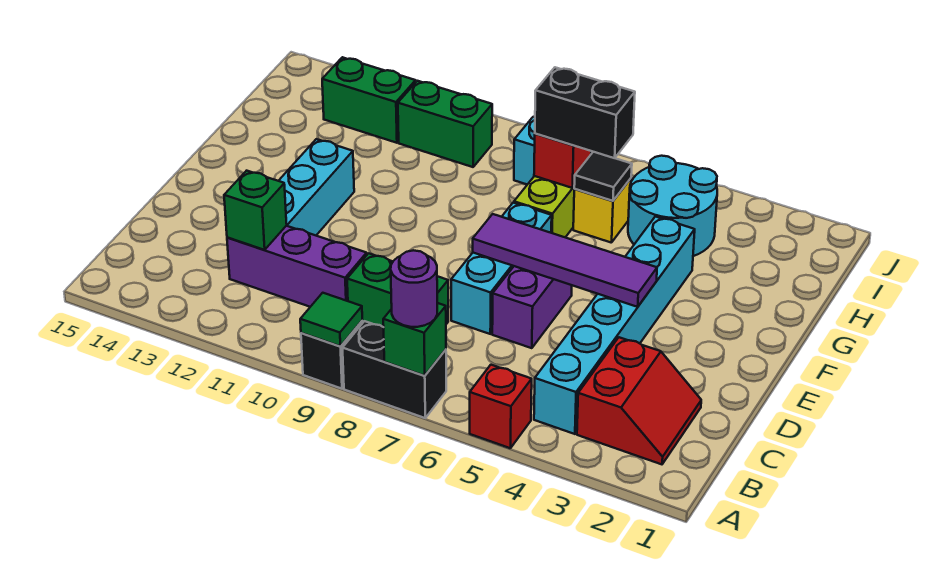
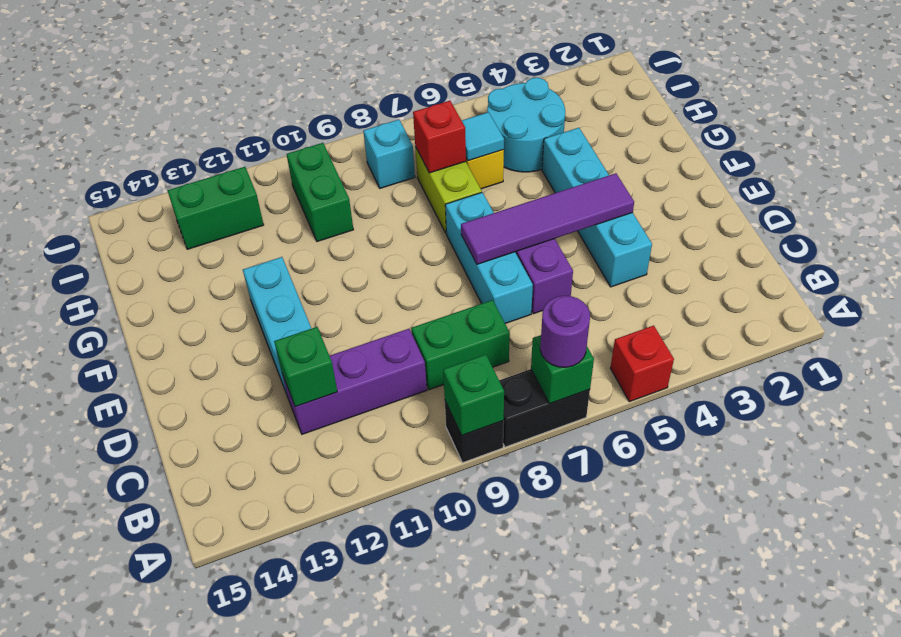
green tile A9 level 2 -> green brick A9 level 2
red slope B2:C3 level 1 top 3 -> none
cyan brick B4:G4 level 1 -> cyan brick D4:G4 level 1
black tile H6 level 2 -> cyan tile H6 level 2
black brick H6:H7 level 3 -> none
green brick I10:I11 level 1 -> green brick H10:I10 level 1

